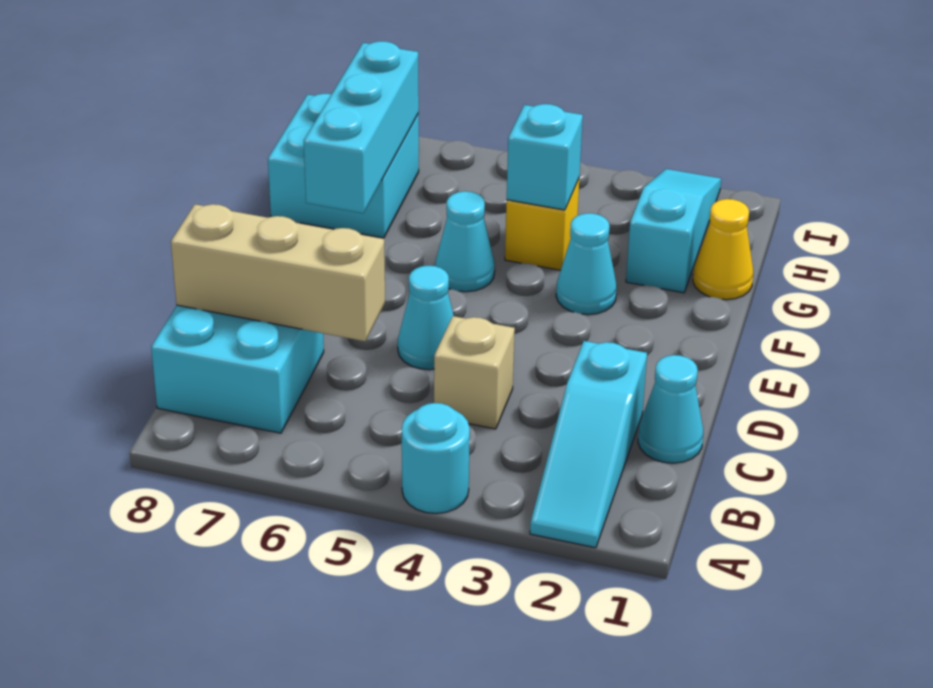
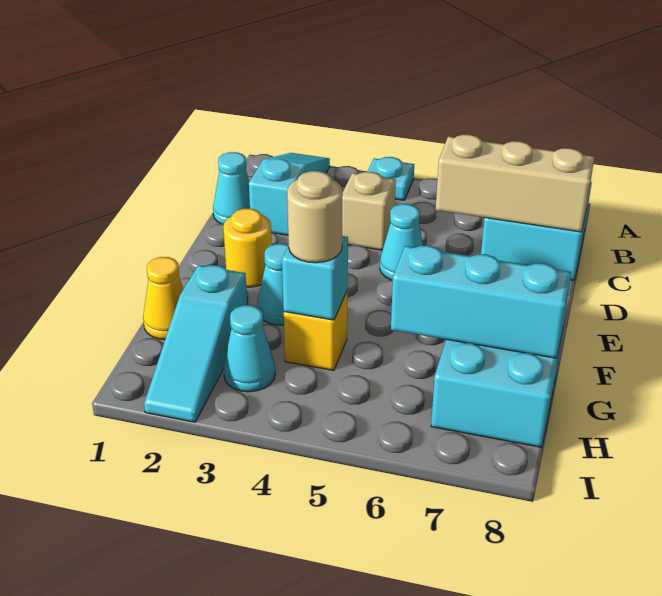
cyan round brick A4 level 1 -> cyan plate A4 level 1
none -> yellow round brick E2 level 1
cyan cone F5 level 1 -> cyan cone H3 level 1
cyan brick F7:H7 level 2 -> cyan brick G6:G8 level 2
none -> tan round brick G4 level 3

